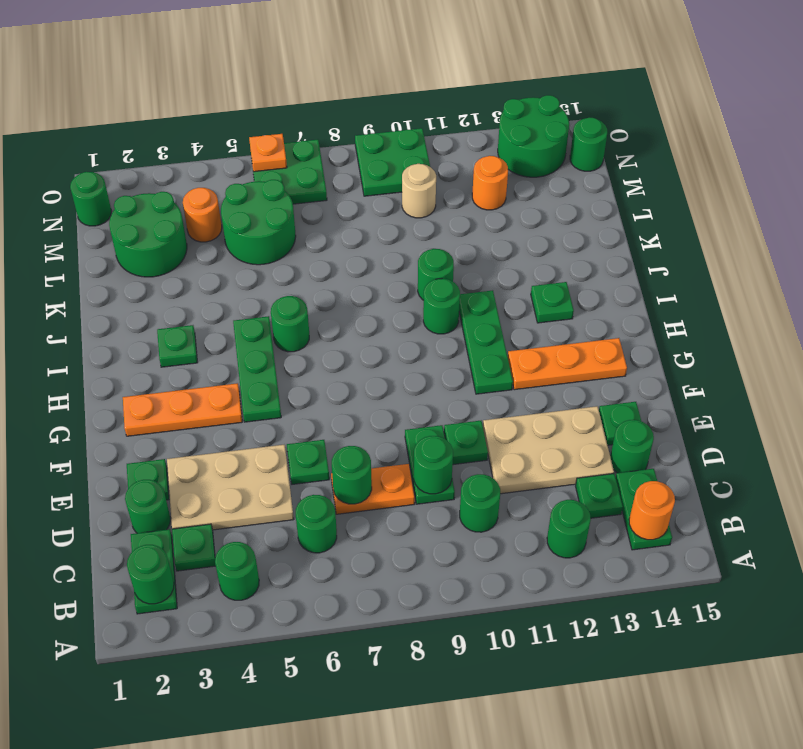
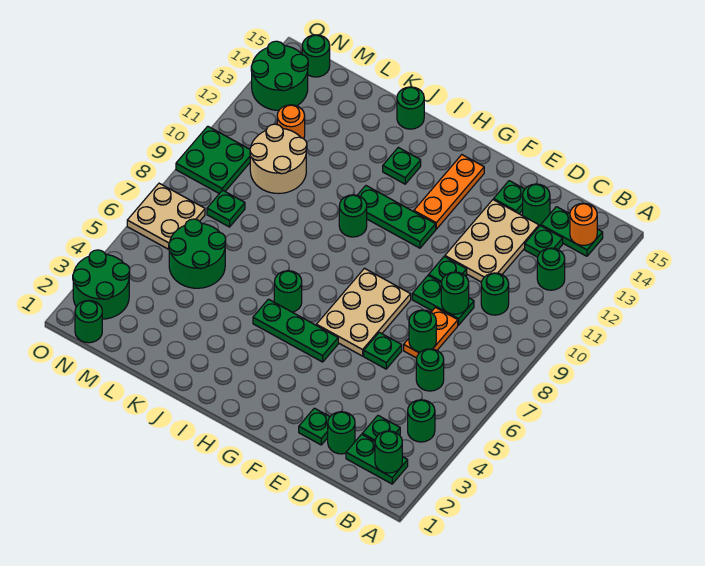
tan plate D3:E5 level 1 -> tan plate F6:G8 level 1
orange plate G2:G4 level 1 -> none
green plate I3 level 1 -> green plate M8 level 1
green round brick J10 level 1 -> green round brick J15 level 1
green round brick L2:M3 level 1 -> green round brick N2:O3 level 1
orange round brick M4 level 1 -> none
tan round brick M10 level 1 -> tan round brick L10:M11 level 1
green plate N6:O7 level 1 -> tan plate N6:O7 level 1
orange plate O6 level 2 -> none

